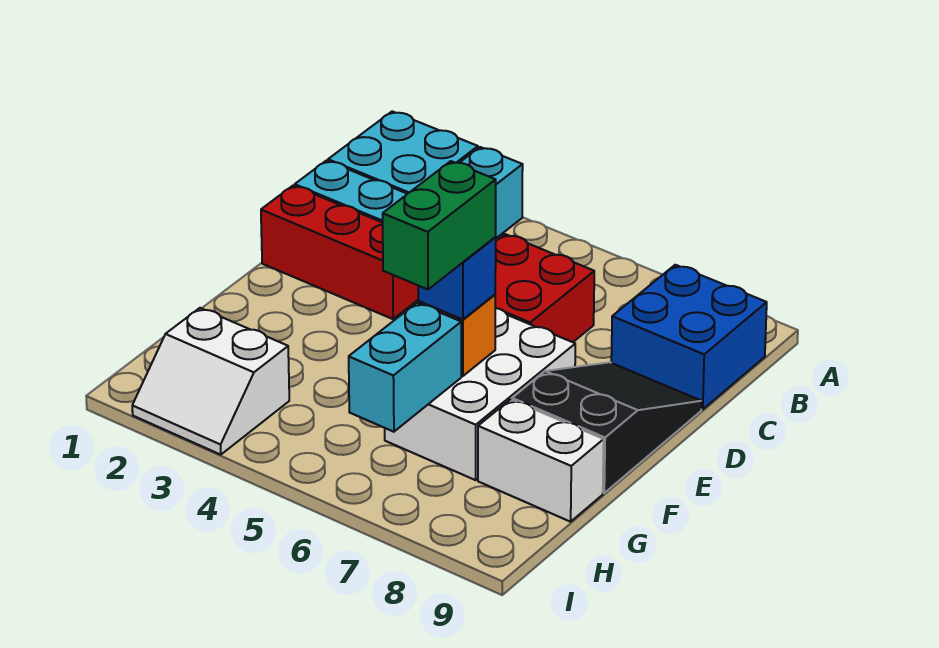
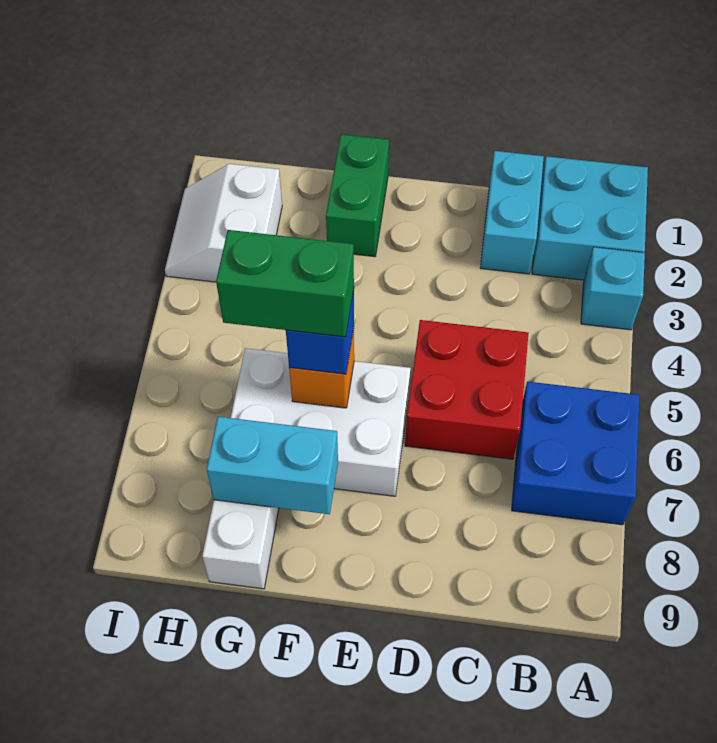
blue brick B8:C9 level 1 -> blue brick A6:B7 level 1
red brick D1:D3 level 1 -> none
black slope D8:F9 level 1 top F -> none
none -> green brick F1:F2 level 1
cyan brick G6:H6 level 2 -> cyan brick F8:G8 level 2

